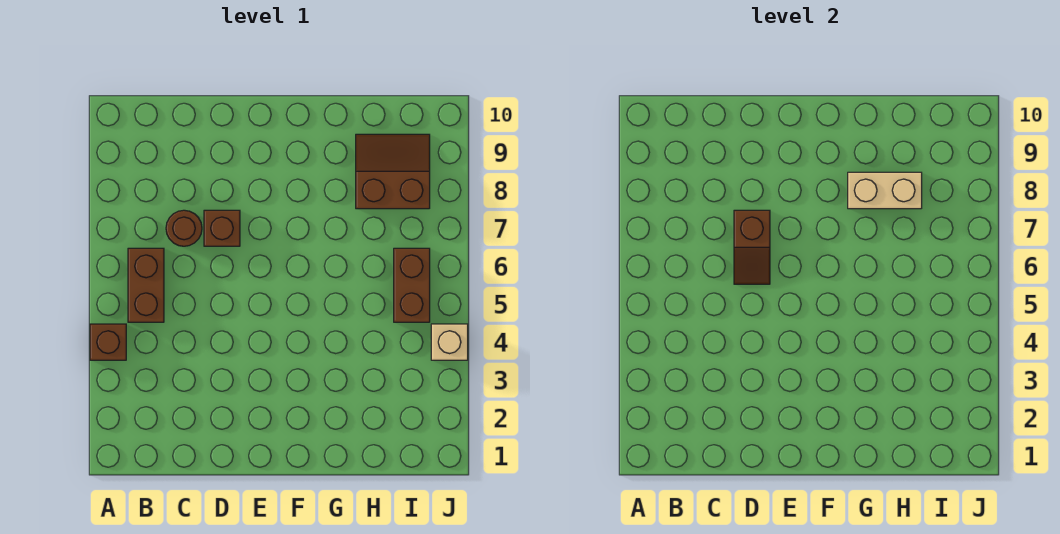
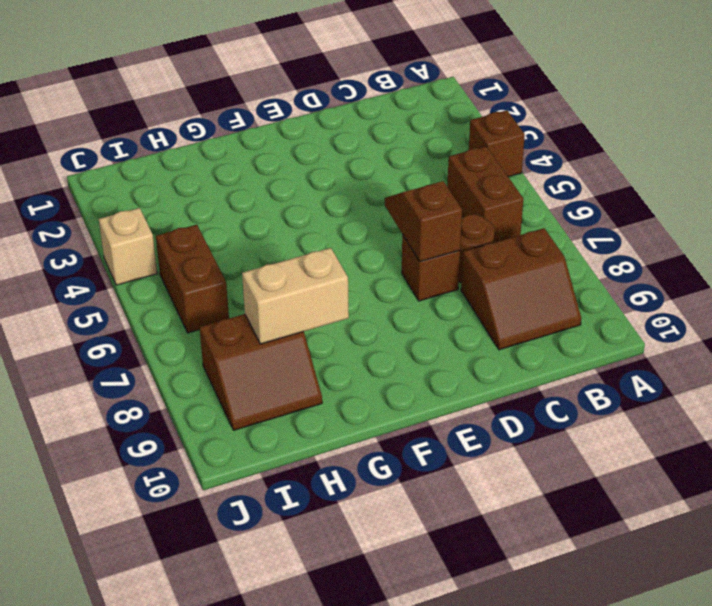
none -> brown slope B8:C9 level 1 top 8

